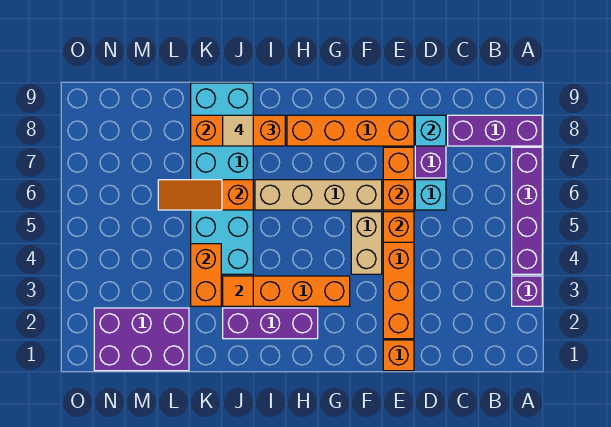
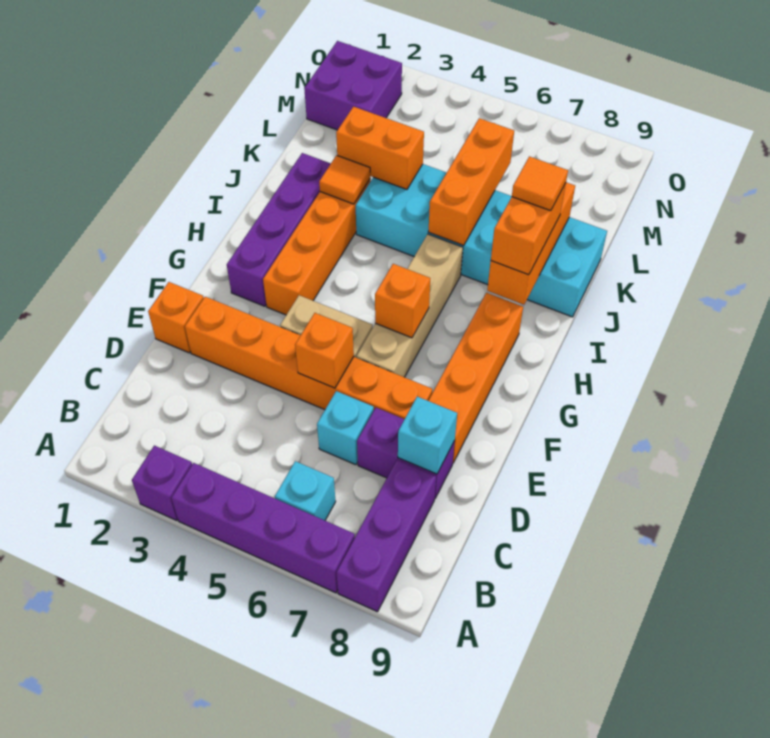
none -> cyan brick B6 level 1
orange brick E6 level 2 -> orange brick G6 level 2
purple brick H2:J2 level 1 -> purple brick G2:J2 level 1
orange slope J6:L6 level 2 top J -> orange brick J6:L6 level 2
tan tile J8 level 4 -> orange tile J8 level 4
purple brick L1:N2 level 1 -> purple brick M1:N2 level 1

